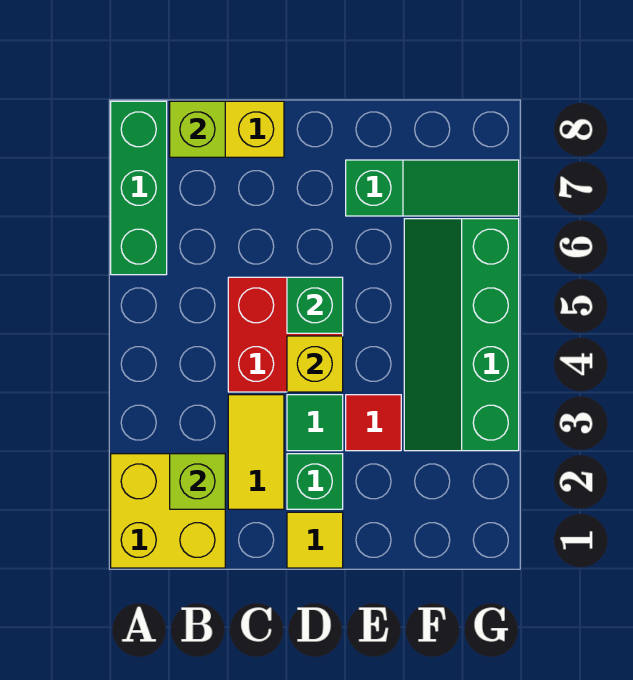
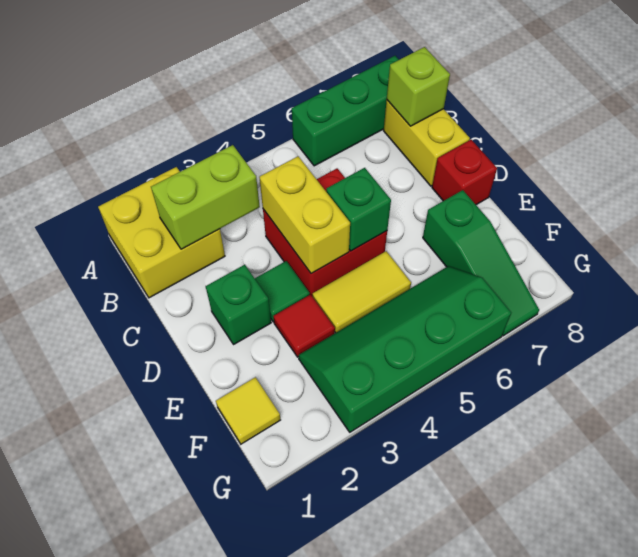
lime brick B2 level 2 -> lime brick B2:B3 level 2
yellow tile C2:C3 level 1 -> yellow tile E4:E5 level 1
yellow tile D1 level 1 -> yellow tile F1 level 1
yellow brick D4 level 2 -> yellow brick C4:D4 level 2
none -> red brick D8 level 1

